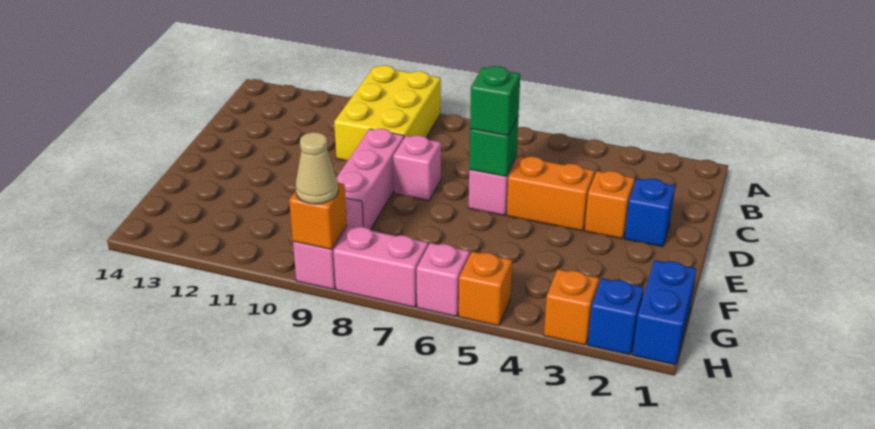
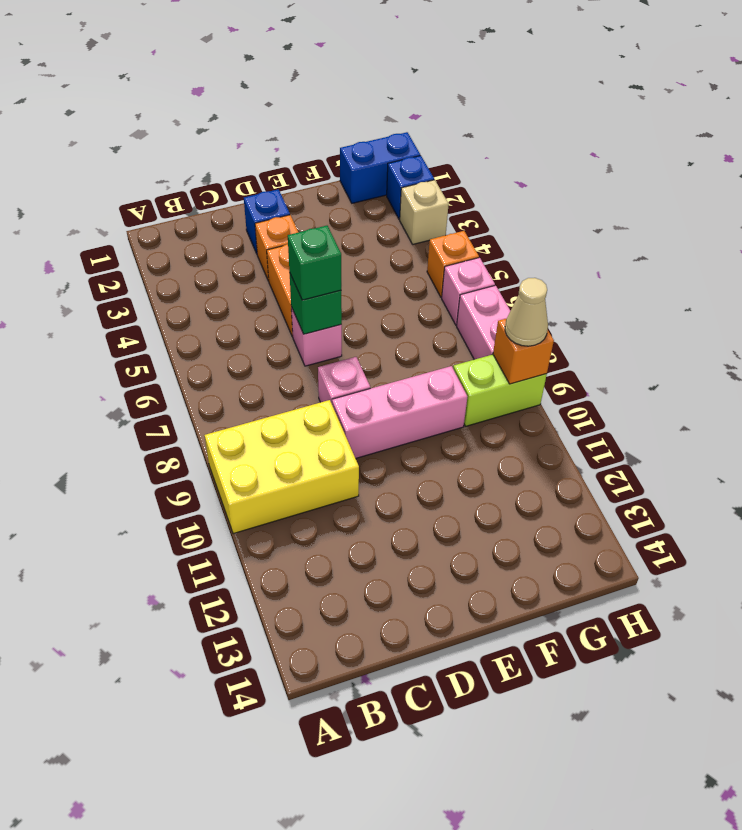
pink brick G9:H9 level 1 -> lime brick G9:H9 level 1
orange brick H3 level 1 -> tan brick H3 level 1

